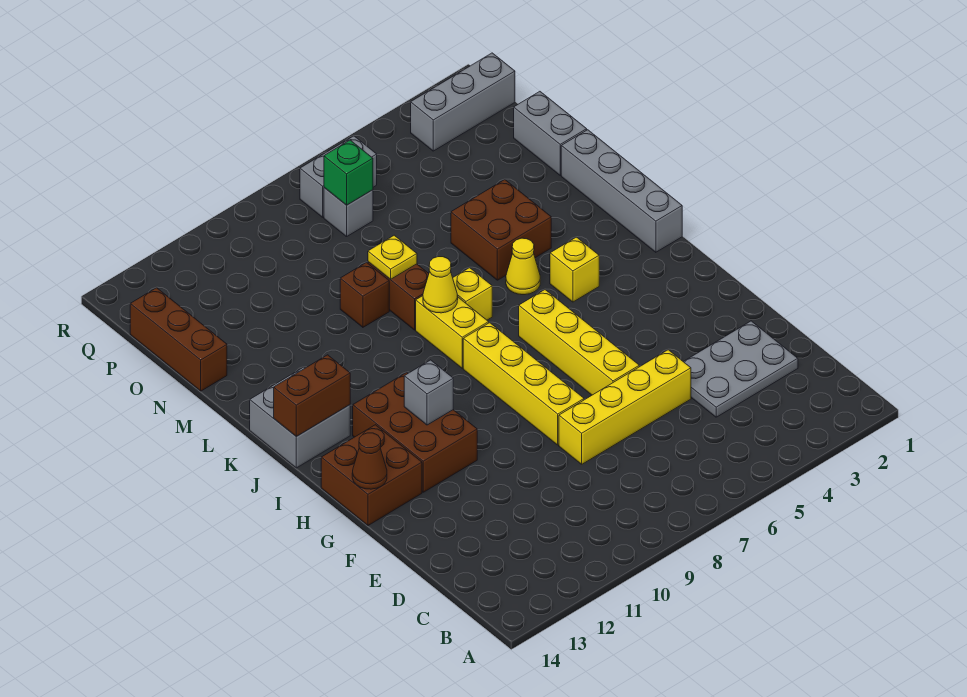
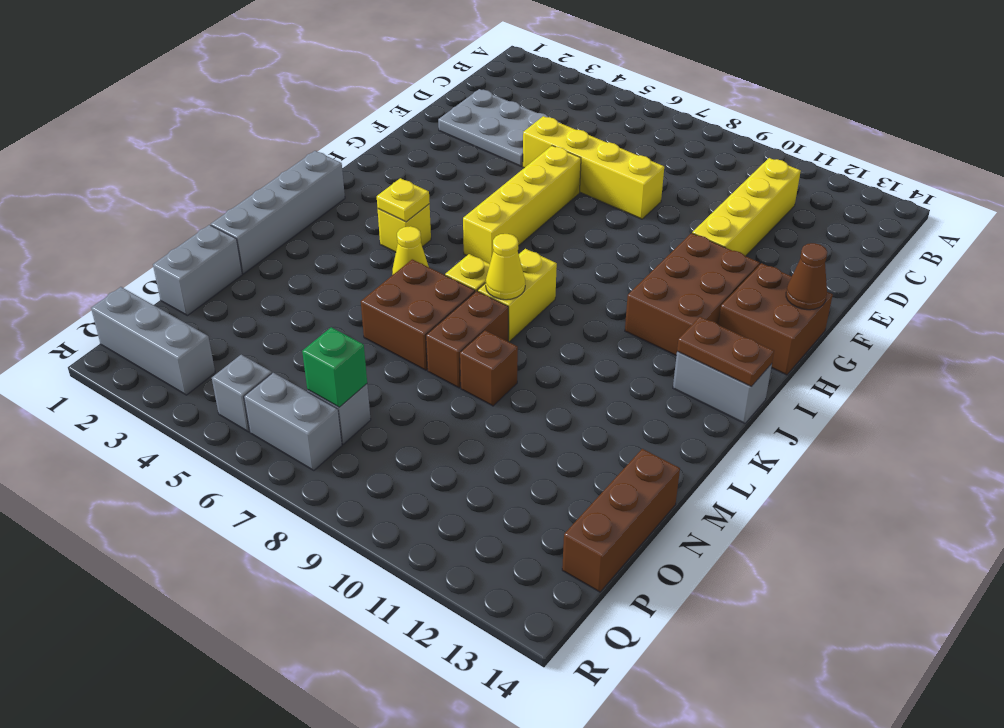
yellow brick F8:I8 level 1 -> yellow brick C11:F11 level 1
grey brick H11 level 2 -> grey brick Q5 level 1
grey brick J13:K14 level 1 -> grey brick J13:J14 level 1
brown brick J13:J14 level 2 -> brown plate J13:J14 level 2
brown brick L4:M5 level 1 -> brown brick L6:M7 level 1
yellow plate M8 level 2 -> yellow plate J4 level 2

